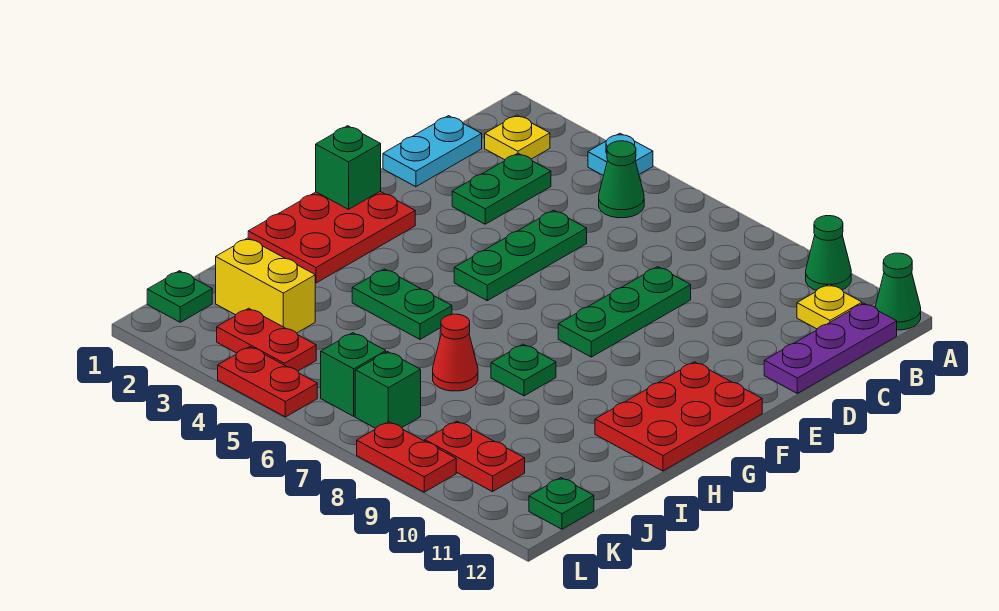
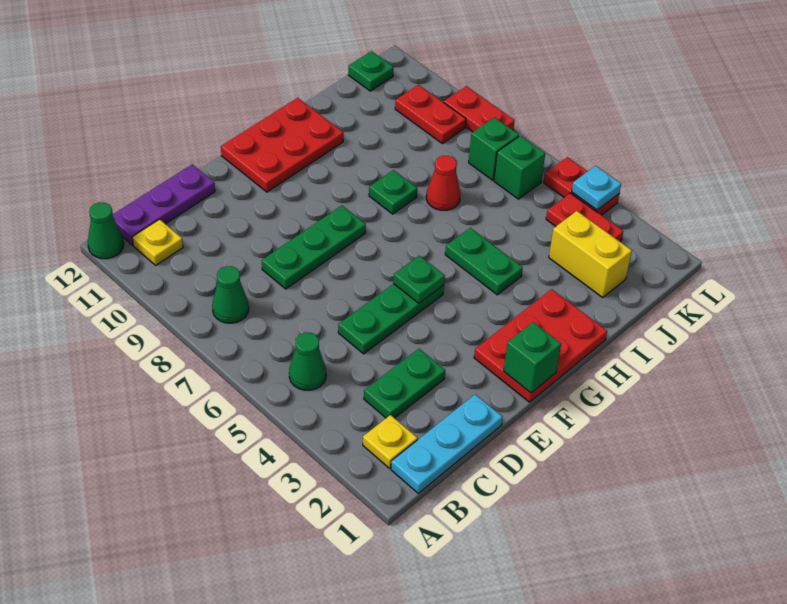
cyan plate A4 level 1 -> cyan plate L4 level 2
green cone A10 level 1 -> green cone B8 level 1
cyan plate C1:D1 level 1 -> cyan plate B1:D1 level 1
green plate K1 level 1 -> green plate F5 level 2

